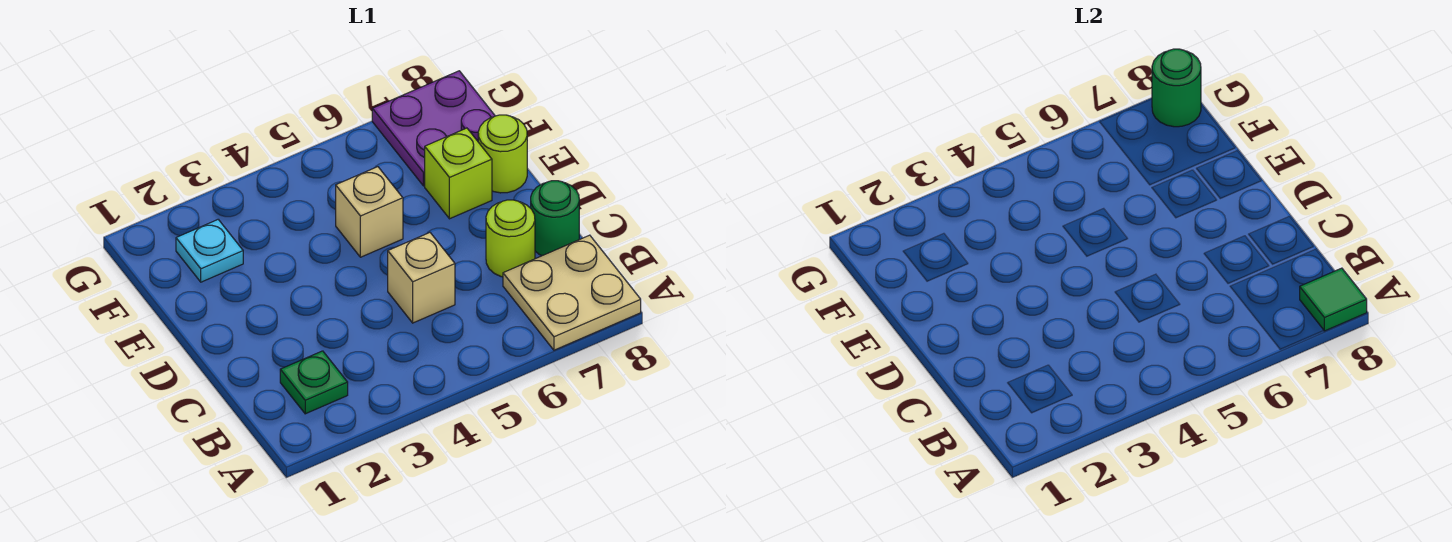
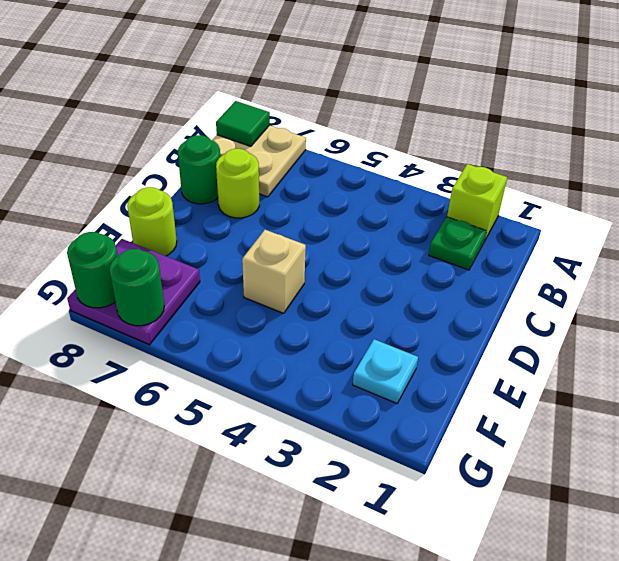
tan brick C5 level 1 -> none
lime brick E7 level 1 -> lime brick A2 level 1
none -> green round brick G7 level 2

